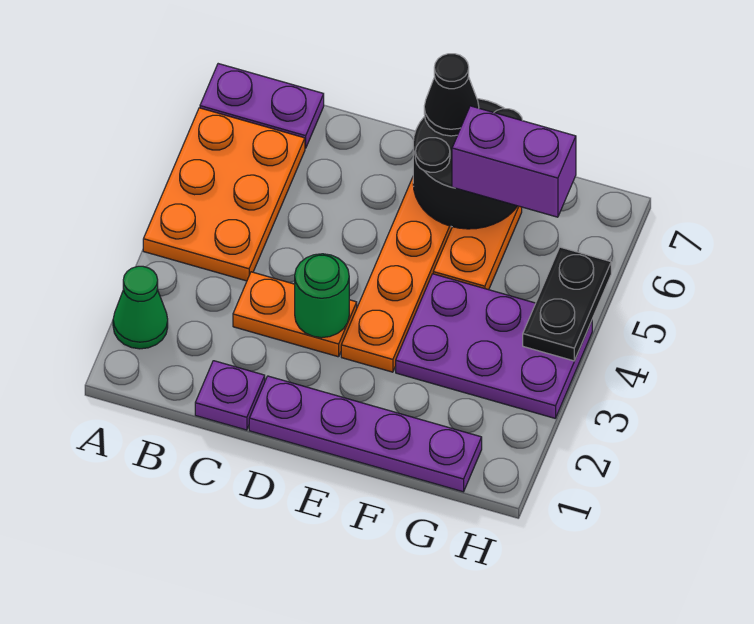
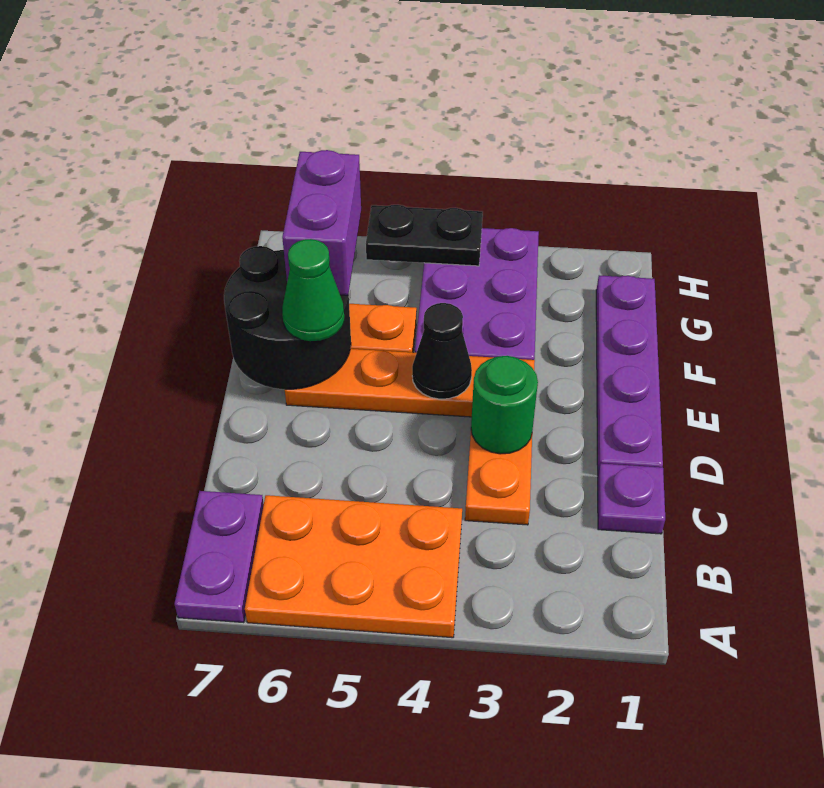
green cone A2 level 1 -> green cone E6 level 3
black cone E7 level 3 -> black cone E4 level 2

